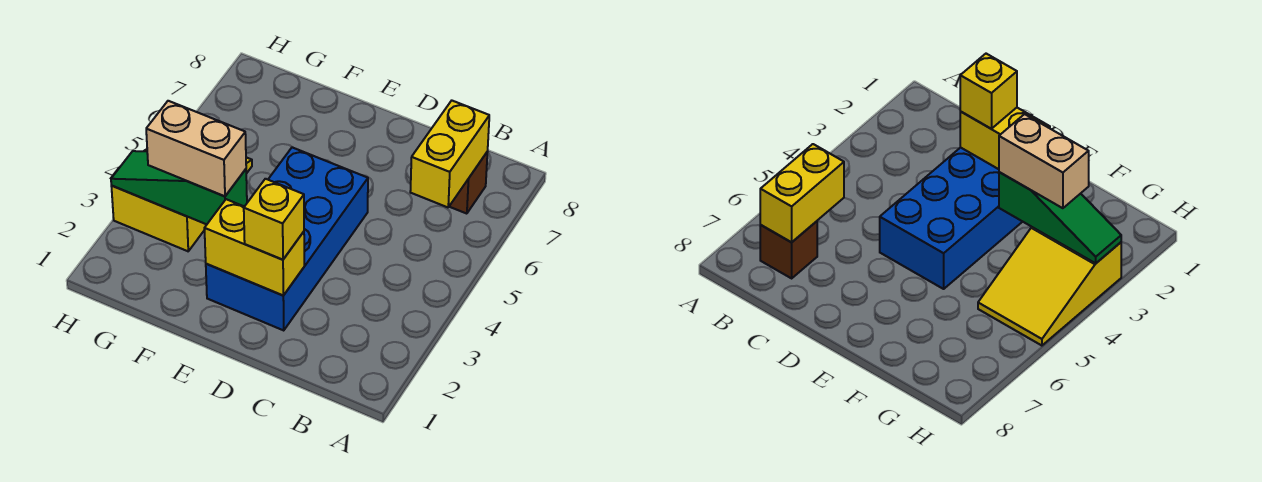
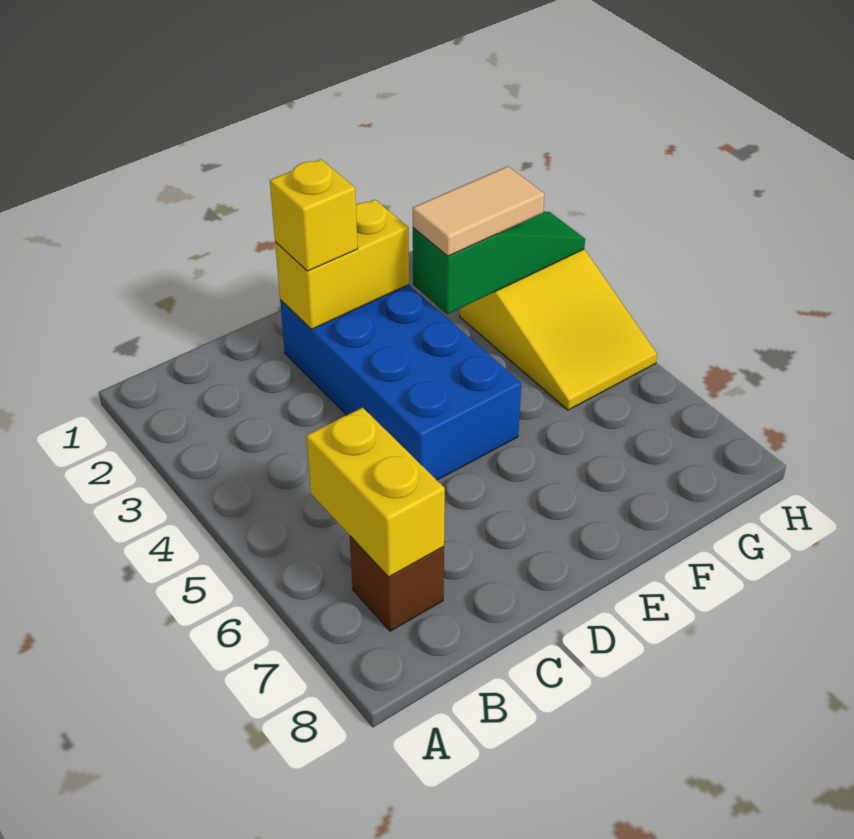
tan brick F3:G3 level 3 -> tan tile F3:G3 level 3

